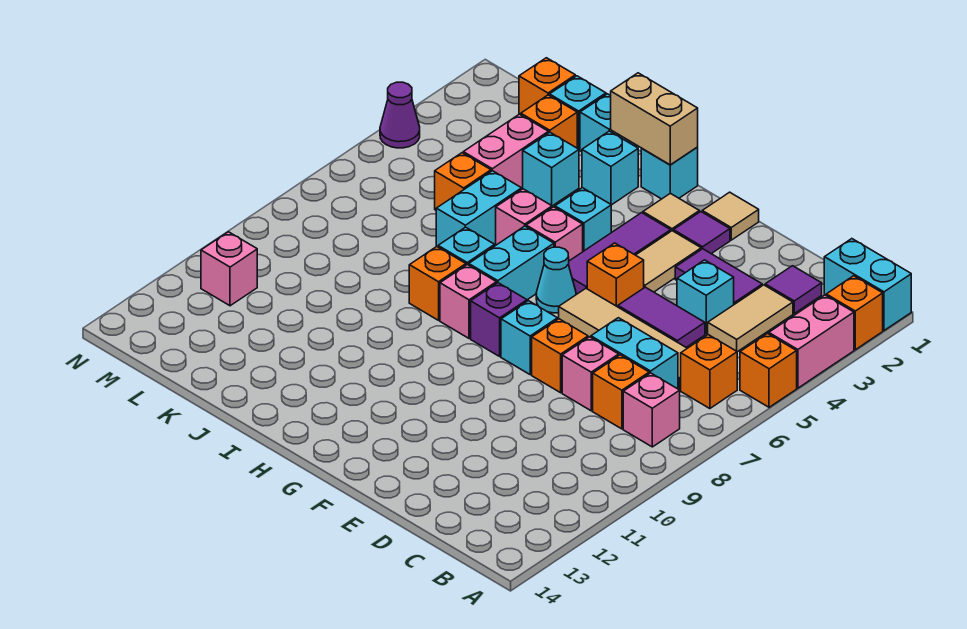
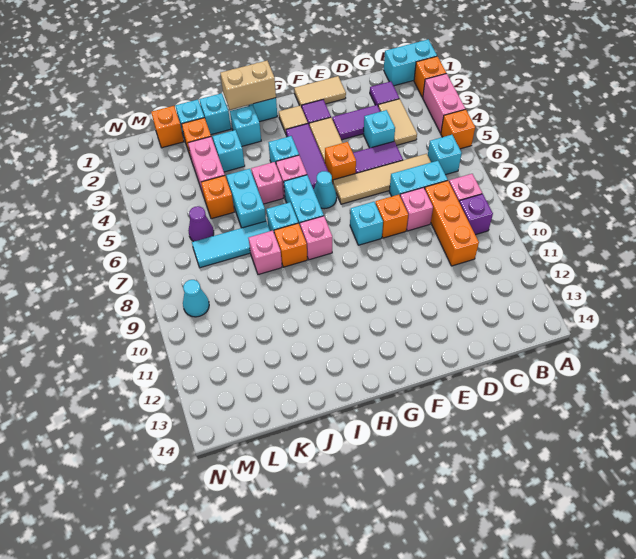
orange brick B6 level 1 -> cyan brick B6 level 1
orange brick C8 level 1 -> orange brick C8:C10 level 1
tan tile F1 level 1 -> tan tile E1:F1 level 1
purple brick G8 level 1 -> purple brick B9 level 1
none -> cyan tile J7:L7 level 1
none -> cyan cone M9 level 1
pink brick M11 level 1 -> pink brick J8 level 1
purple cone N4 level 1 -> purple cone L6 level 1

